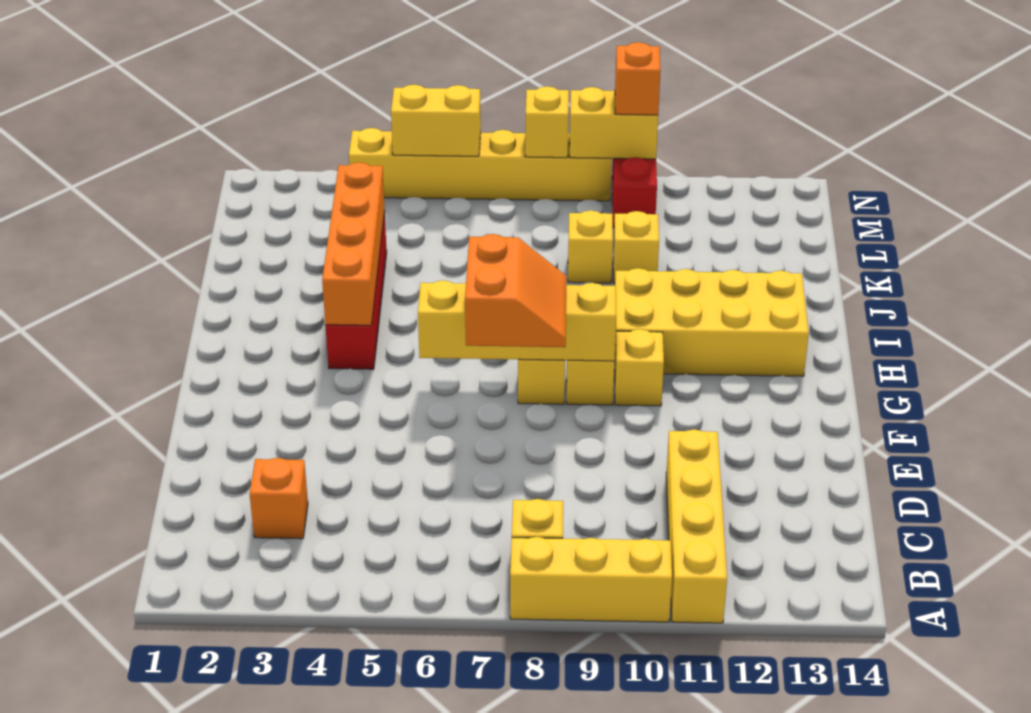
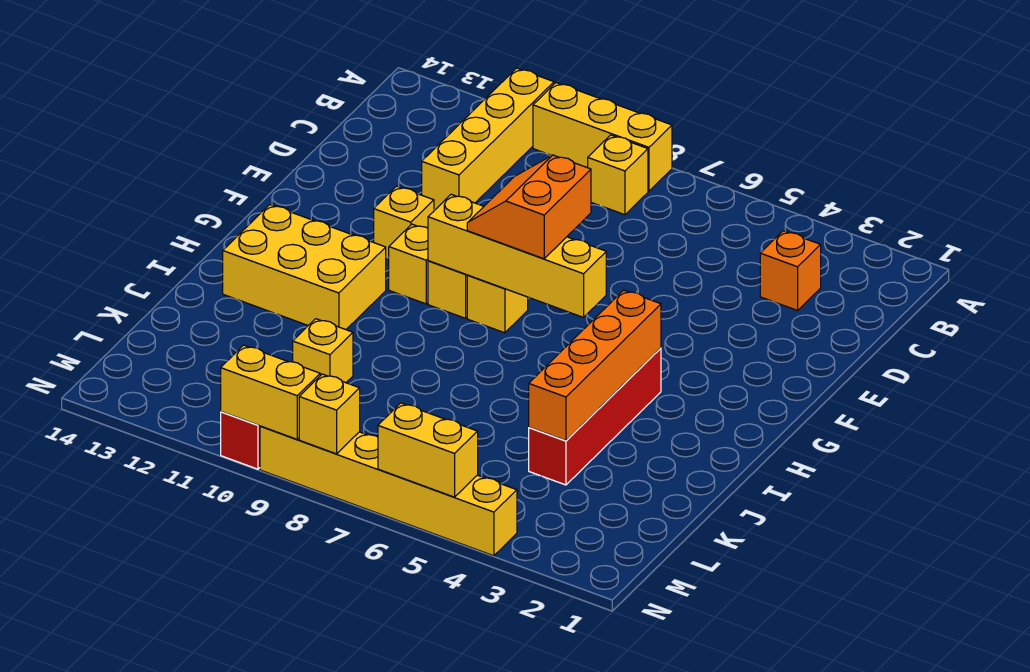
yellow brick H10:I13 level 1 -> yellow brick H11:I13 level 1
yellow brick K9 level 1 -> yellow brick F11 level 1
orange brick N10 level 3 -> none

